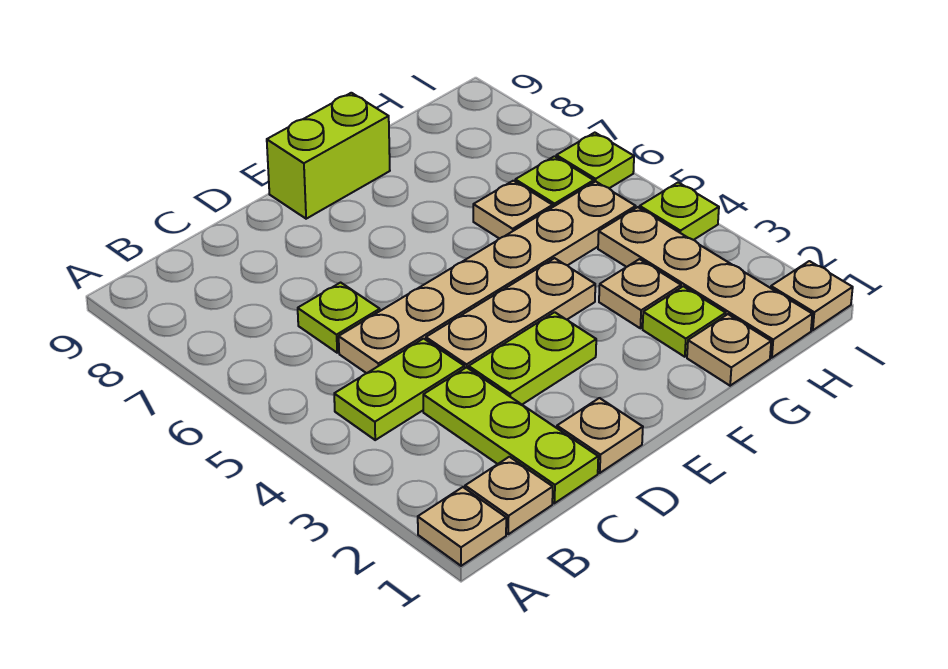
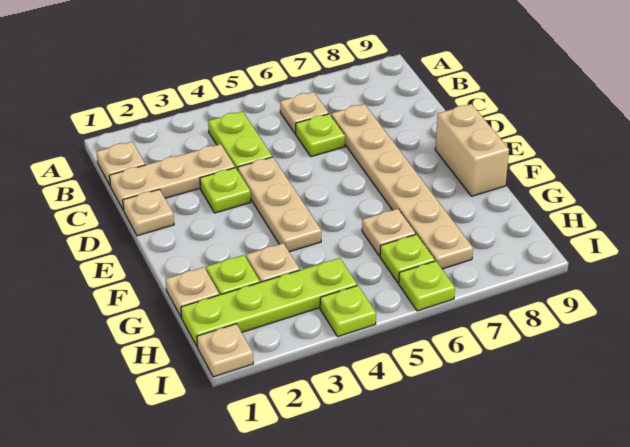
tan plate A1 level 1 -> tan plate B6 level 1
lime plate C1:C3 level 1 -> tan plate C1:C3 level 1
tan plate C5:H5 level 1 -> tan plate C7:H7 level 1
lime plate D3:E3 level 1 -> lime plate D3 level 1
lime brick E9:F9 level 1 -> tan brick E9:F9 level 1
tan plate H1:H4 level 1 -> lime plate H1:H4 level 1

